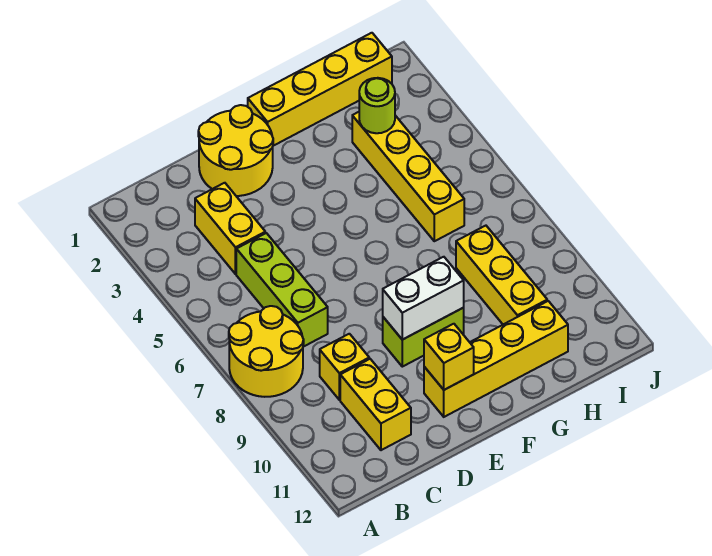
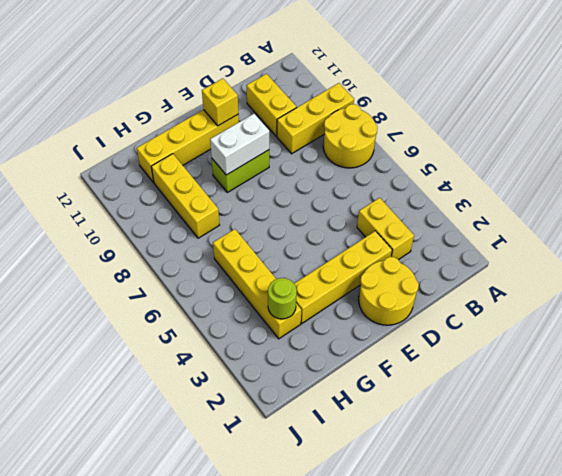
lime brick C5:C7 level 1 -> none
yellow brick C9 level 1 -> yellow brick A9:C9 level 1
yellow brick F1:I1 level 1 -> yellow brick D3:G3 level 1

